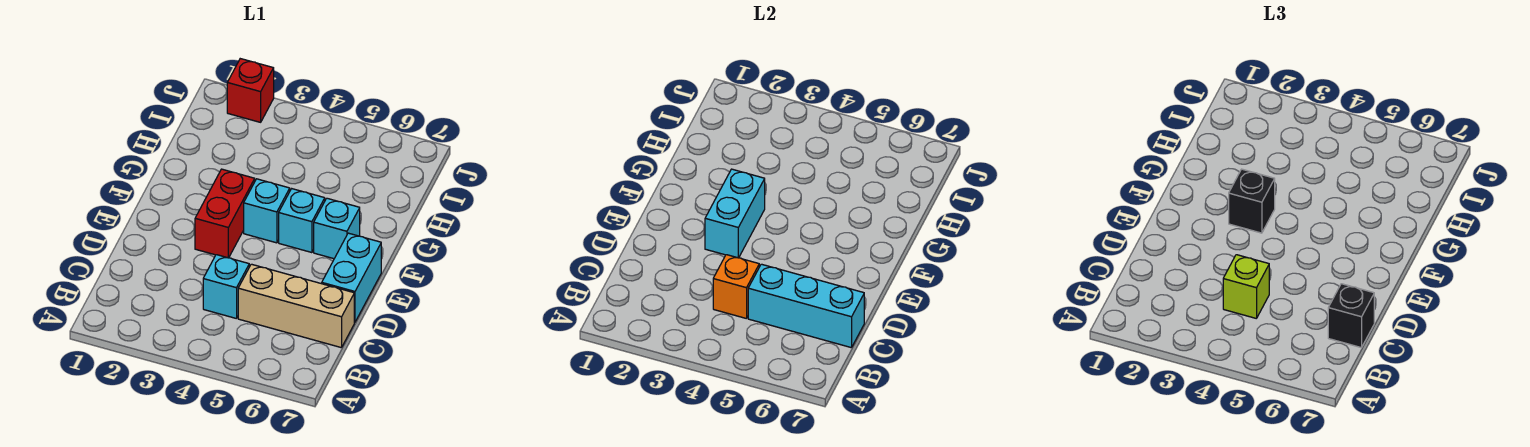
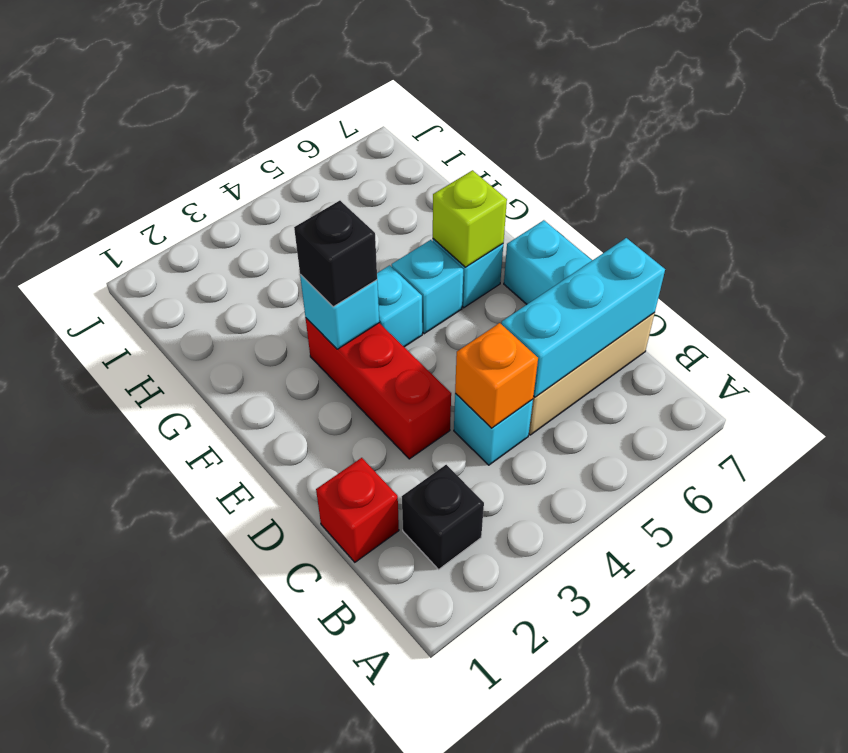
lime brick C4 level 3 -> lime brick F6 level 2
black brick C7 level 3 -> black brick B2 level 1
red brick E3:F3 level 1 -> red brick D3:F3 level 1
cyan brick E3:F3 level 2 -> cyan brick F3 level 2
red brick J2 level 1 -> red brick C1 level 1

